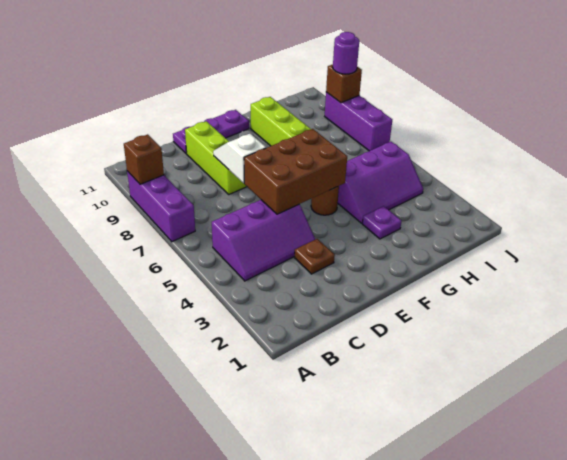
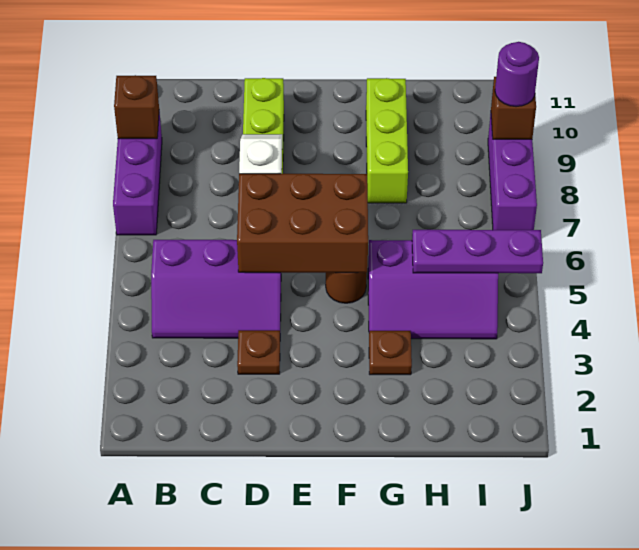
purple plate D11:F11 level 1 -> purple plate H5:J5 level 2
purple plate G3 level 1 -> brown plate G3 level 1

